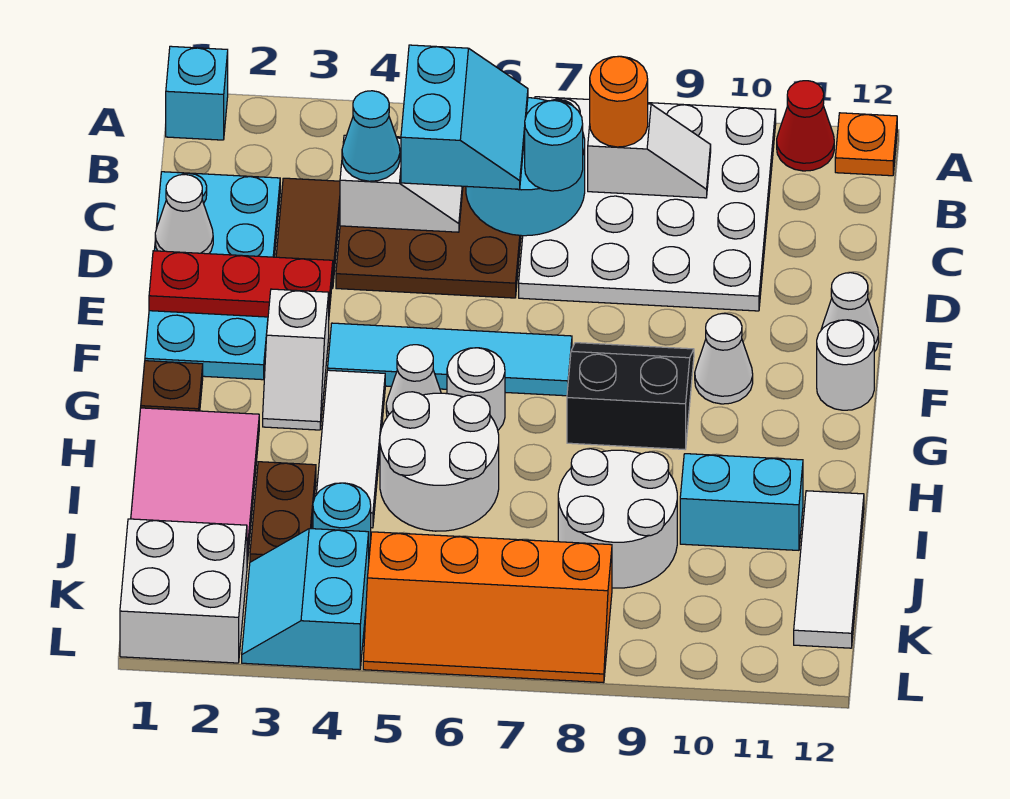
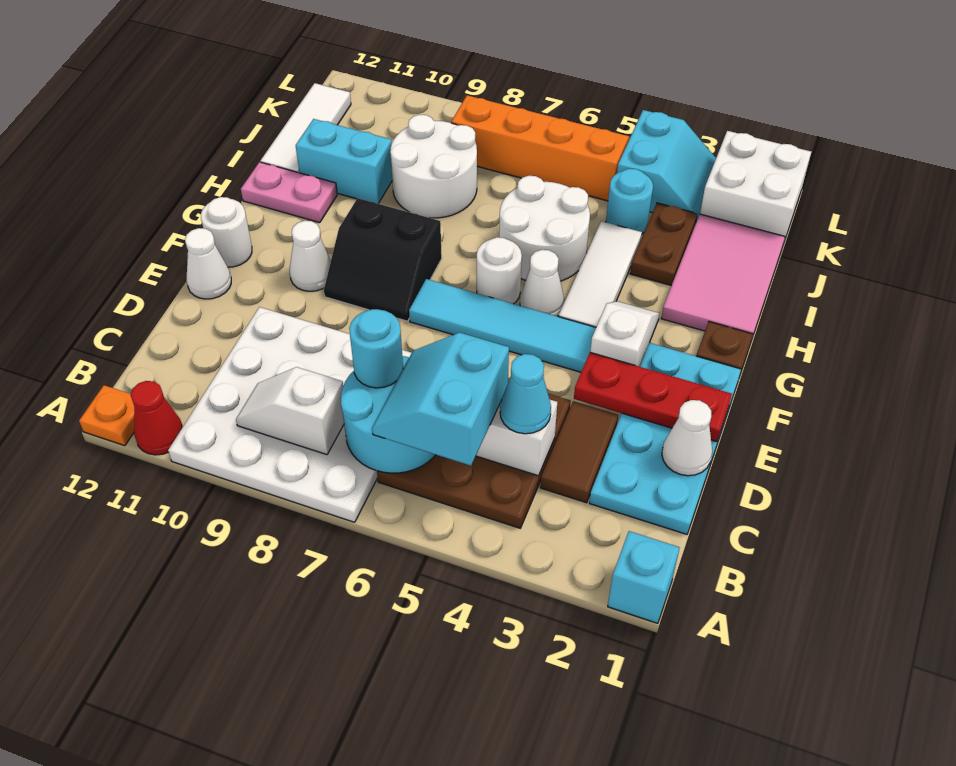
orange round brick B8 level 3 -> none
none -> pink plate H11:H12 level 1

